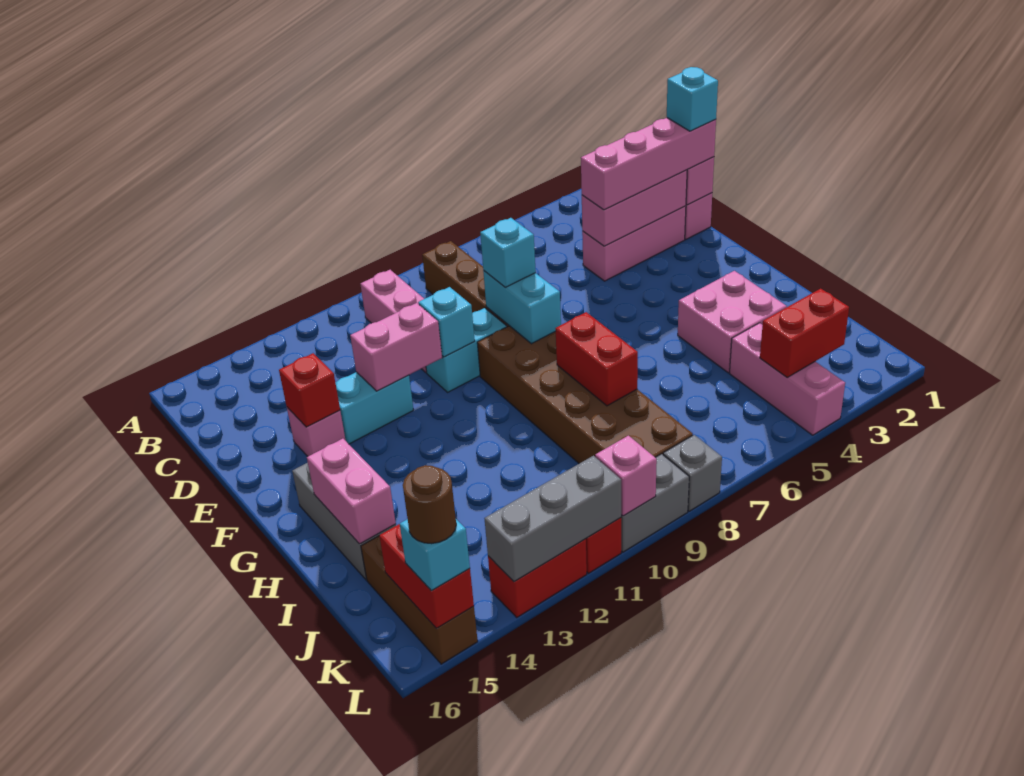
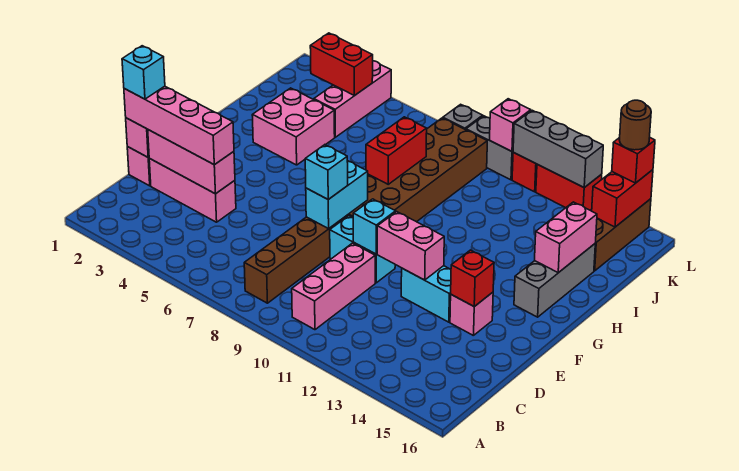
cyan brick L15 level 3 -> red brick L15 level 3

